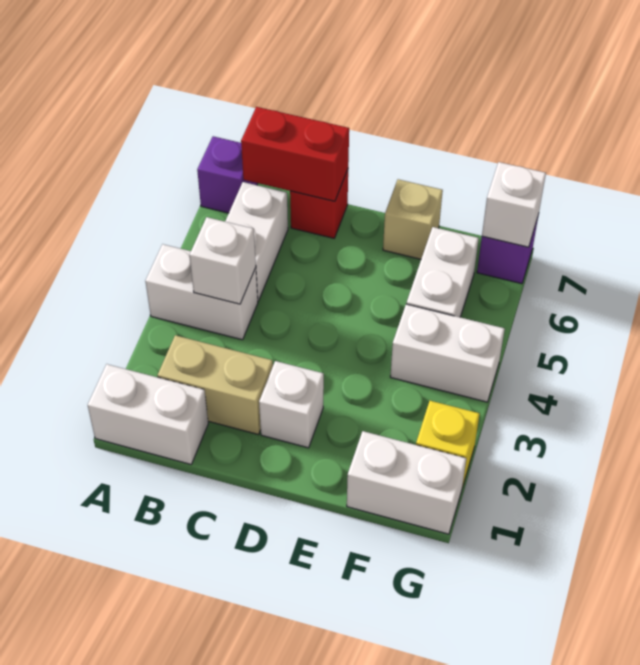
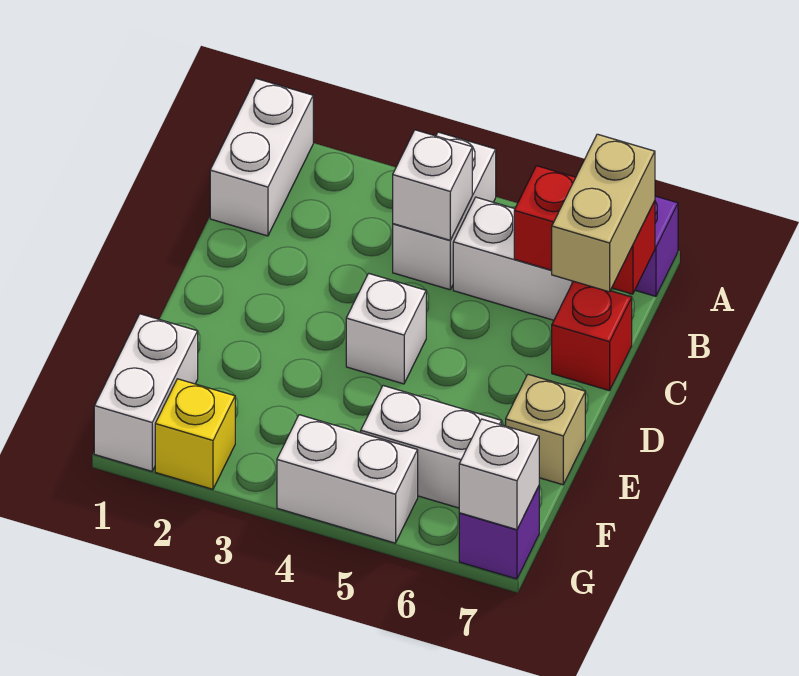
tan brick B2:C2 level 1 -> tan brick B7:C7 level 3
red brick B7:C7 level 2 -> red brick B6:B7 level 2
white brick D2 level 1 -> white brick D4 level 1
white brick F4:G4 level 1 -> white brick G4:G5 level 1

